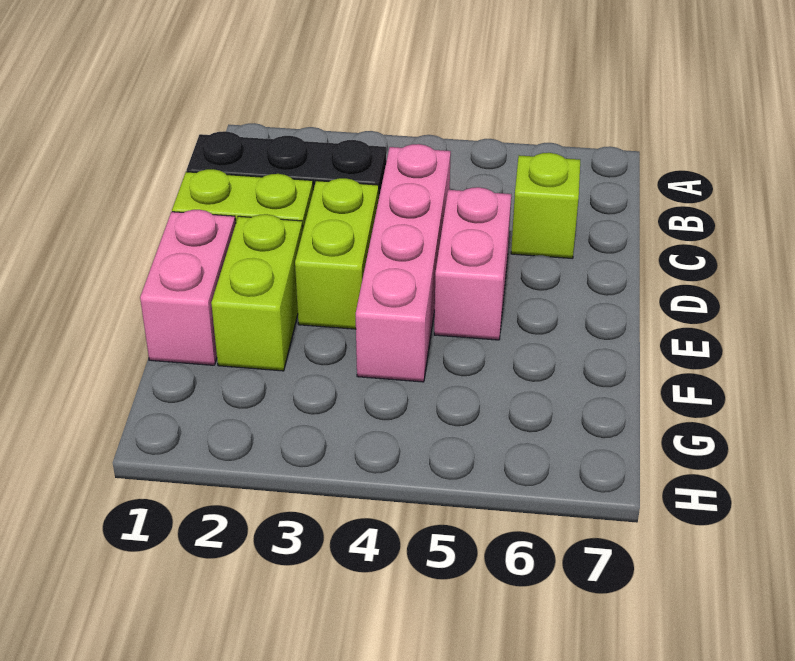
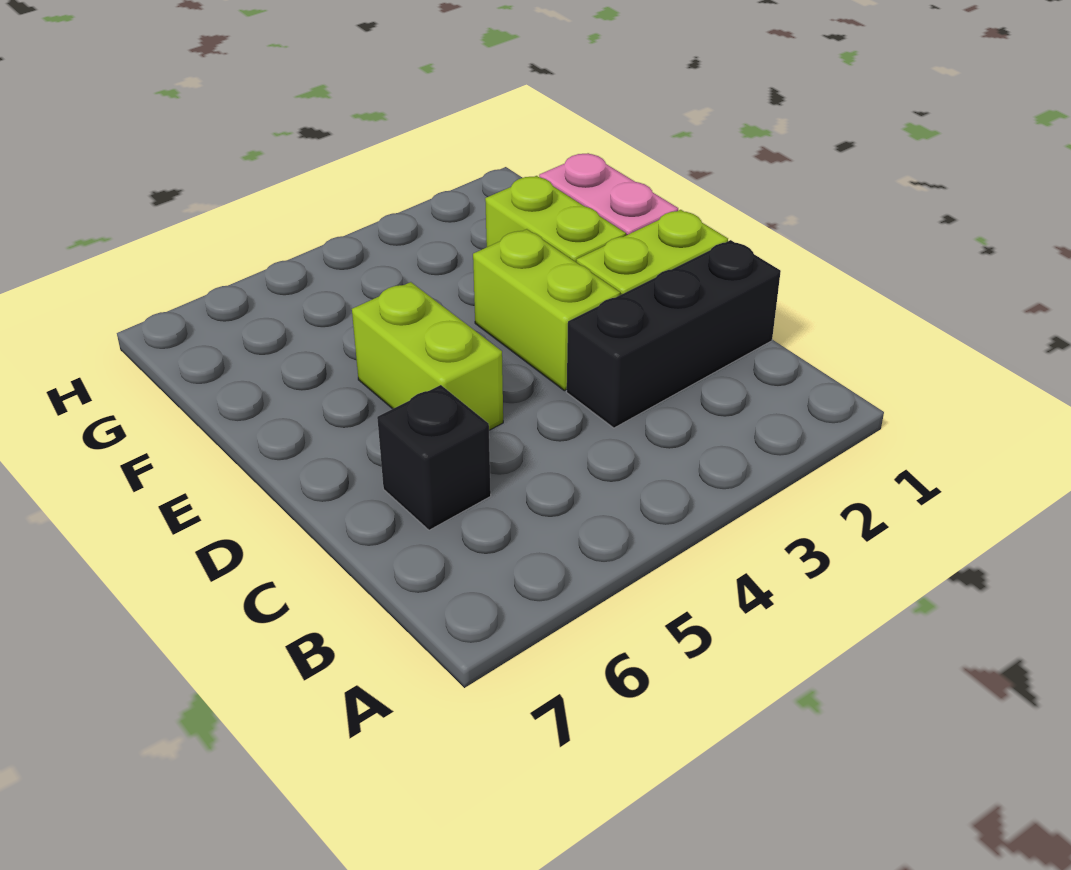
pink brick C4:F4 level 1 -> none
lime brick C6 level 1 -> black brick C6 level 1
pink brick D5:E5 level 1 -> lime brick D5:E5 level 1

